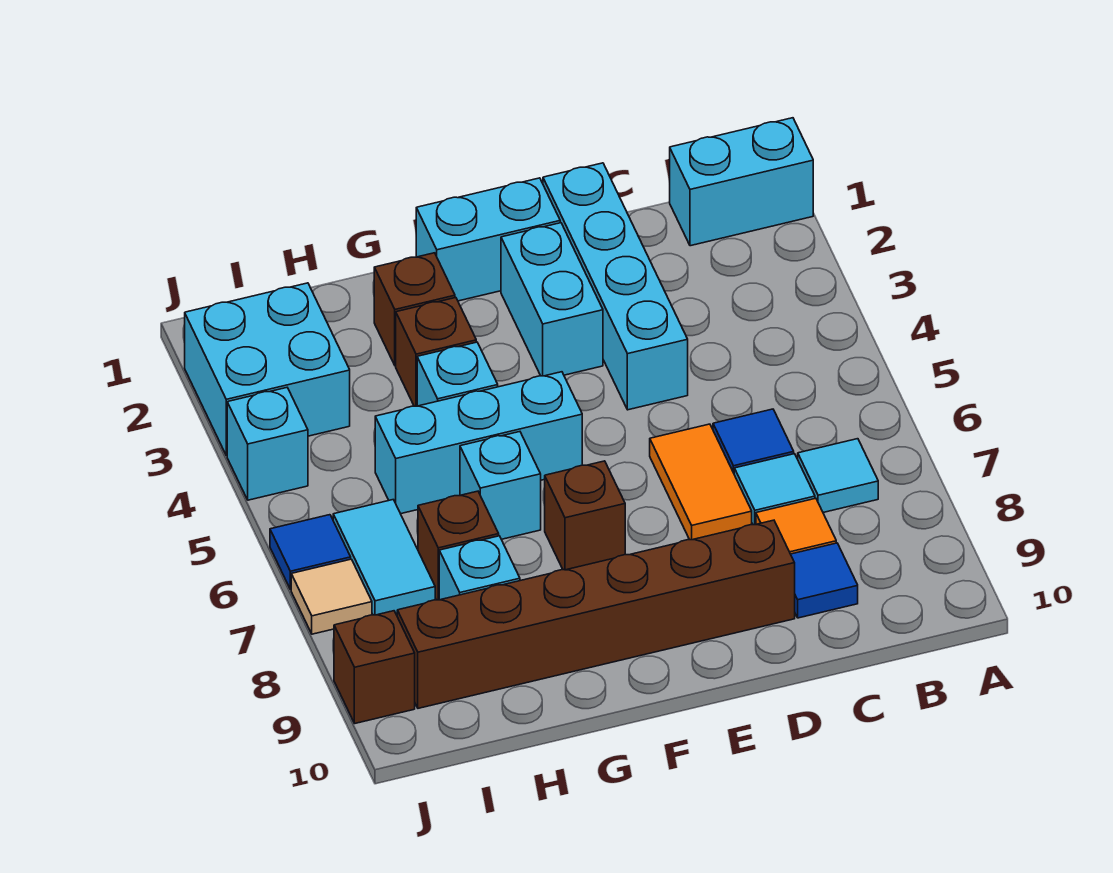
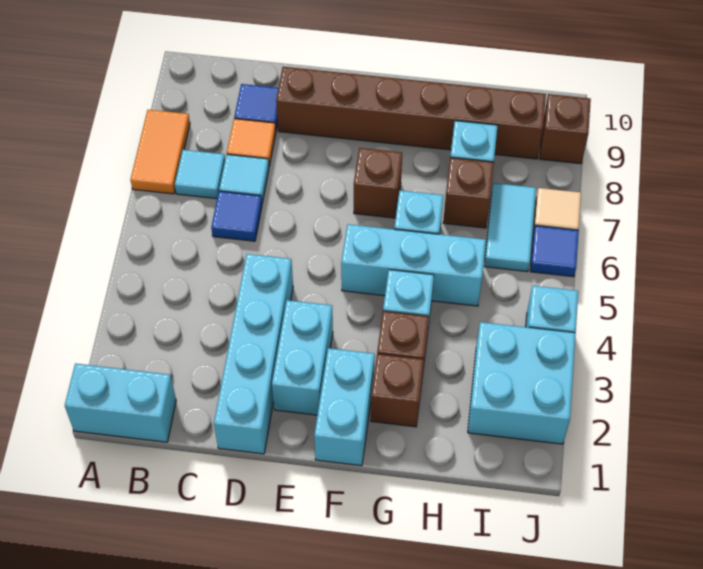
orange tile D6:D7 level 1 -> orange tile A7:A8 level 1
cyan brick E1:F1 level 1 -> cyan brick F1:F2 level 1

